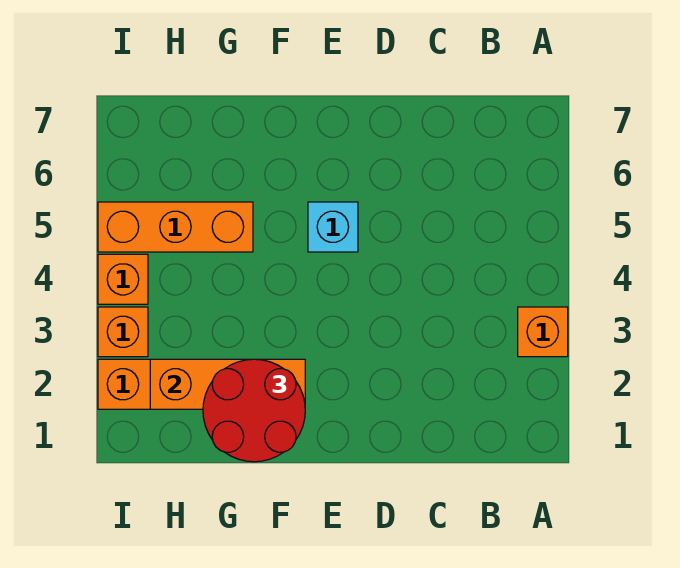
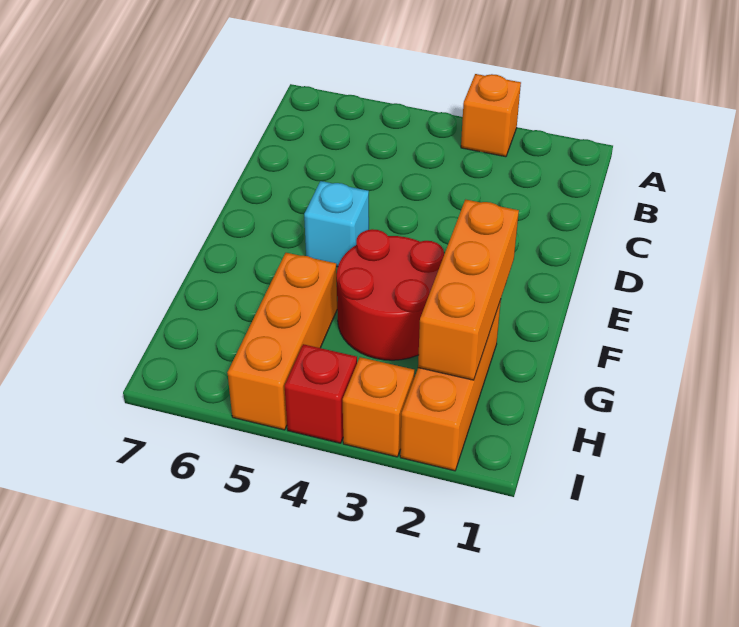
red round brick F1:G2 level 3 -> red round brick F3:G4 level 1
orange brick I4 level 1 -> red brick I4 level 1

